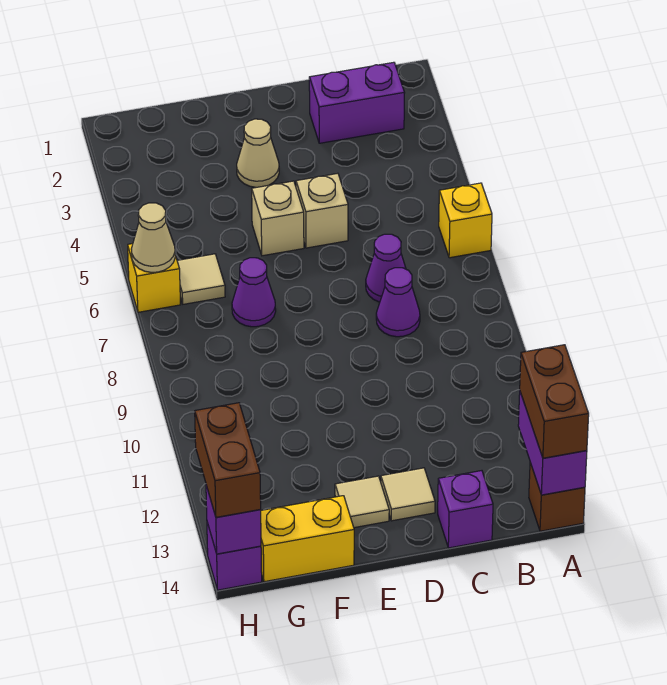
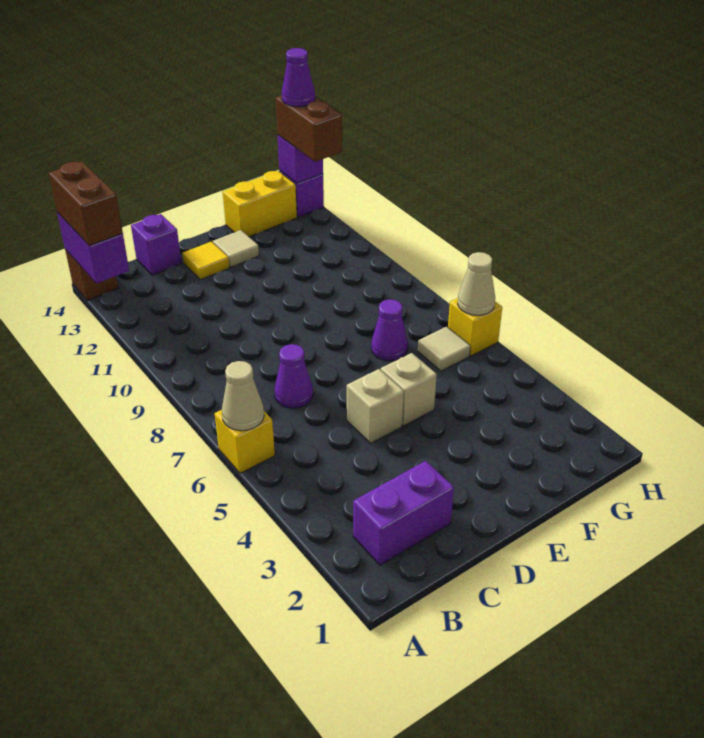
purple cone C8 level 1 -> purple cone H14 level 4
tan tile D13 level 1 -> yellow tile D13 level 1
tan cone E3 level 1 -> tan cone A6 level 2

